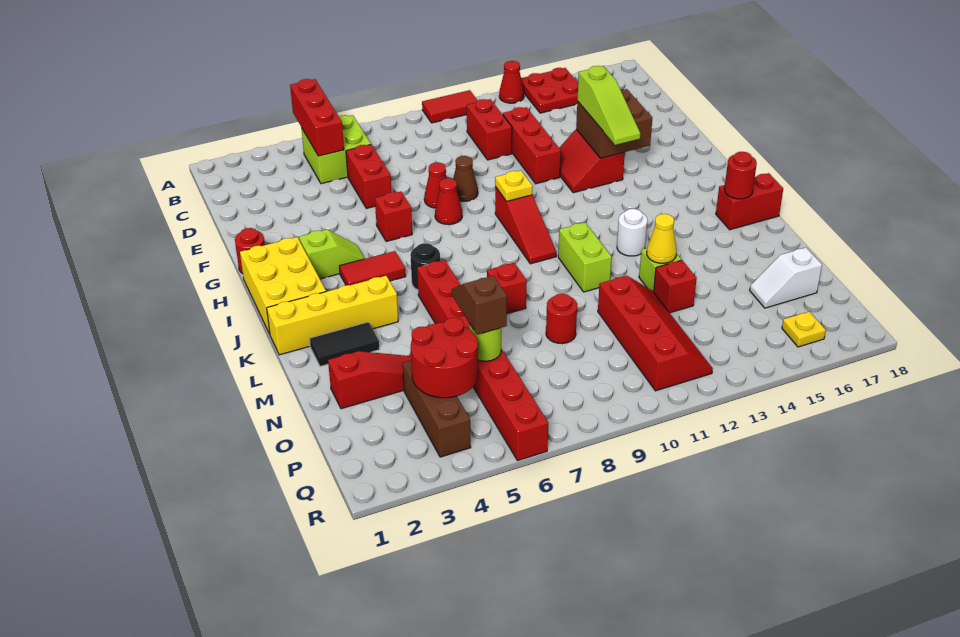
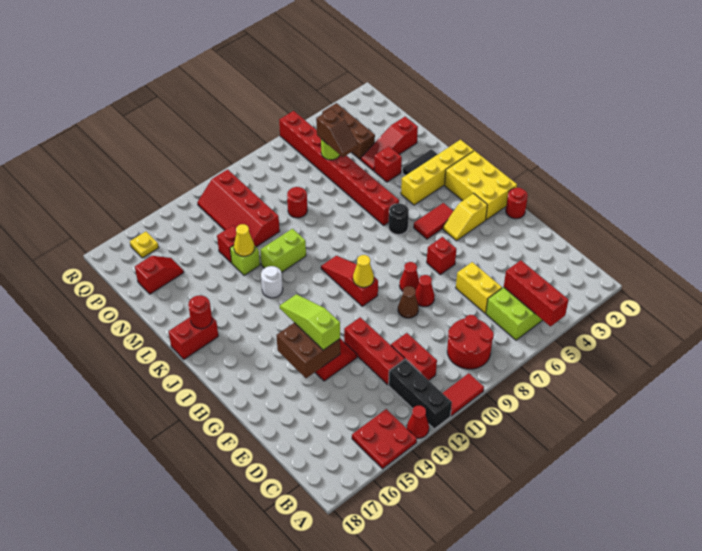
none -> black brick A12:C12 level 1
red brick D6:E6 level 1 -> yellow brick D6:E6 level 1
lime slope H3:H4 level 1 top 3 -> yellow slope H3:H4 level 1 top 3
yellow plate H10 level 2 -> yellow cone H10 level 2
lime brick K11:L11 level 1 -> lime brick L11:L12 level 1
red brick L8 level 1 -> red brick M4 level 1
red round brick O4:P5 level 2 -> red round brick B8:C9 level 1
white slope O16:O17 level 1 top 17 -> red slope O16:O17 level 1 top 17

